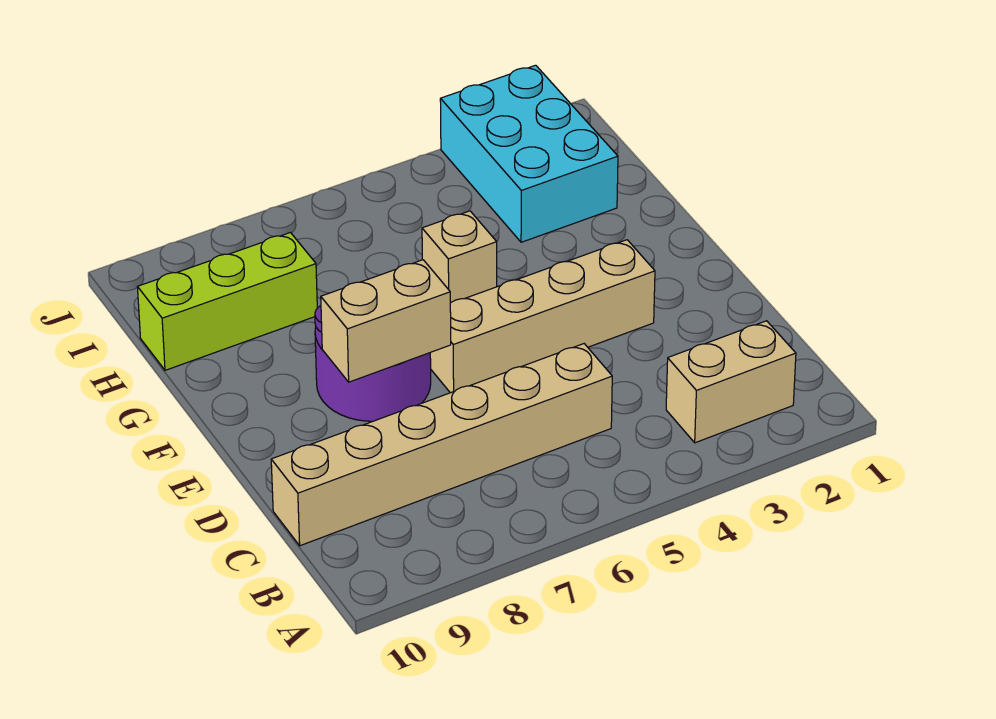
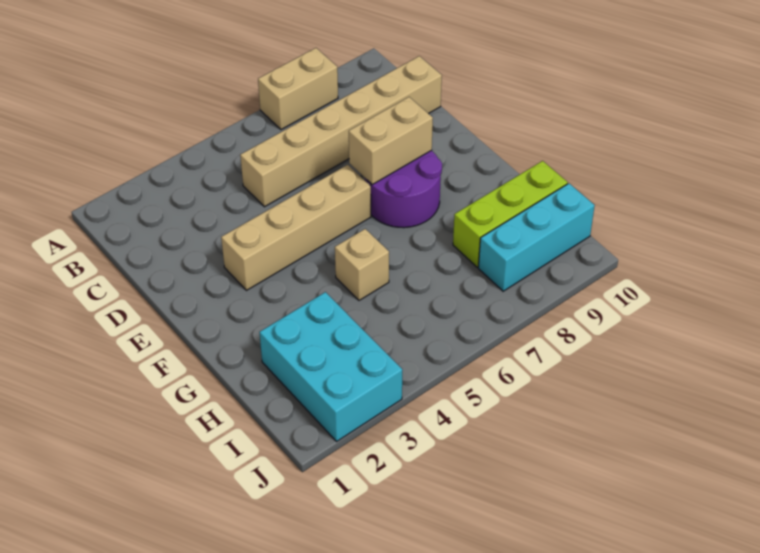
tan brick B2:B3 level 1 -> tan brick A7:A8 level 1
none -> cyan brick I8:I10 level 1

